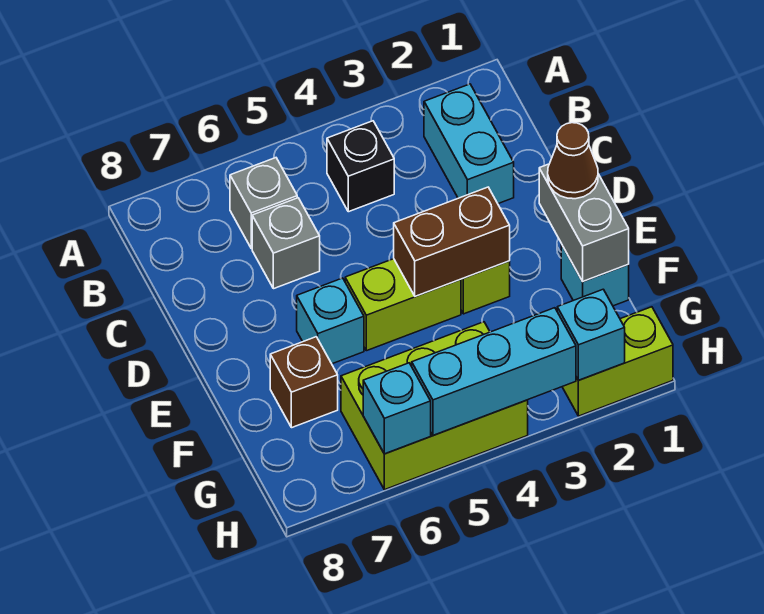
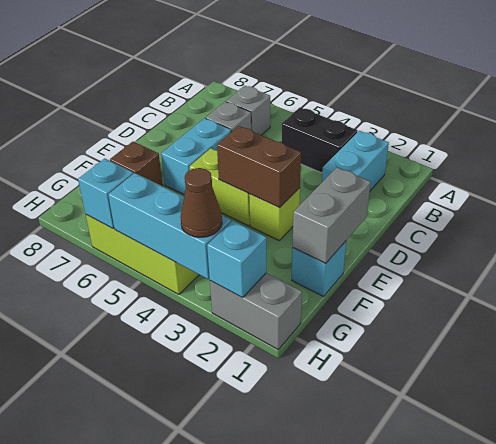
black brick B4 level 1 -> black brick B3:B4 level 1
brown cone E1 level 3 -> brown cone H3 level 3
cyan brick E6 level 1 -> cyan brick D6:E6 level 1
lime brick H1:H2 level 1 -> grey brick H1:H2 level 1

